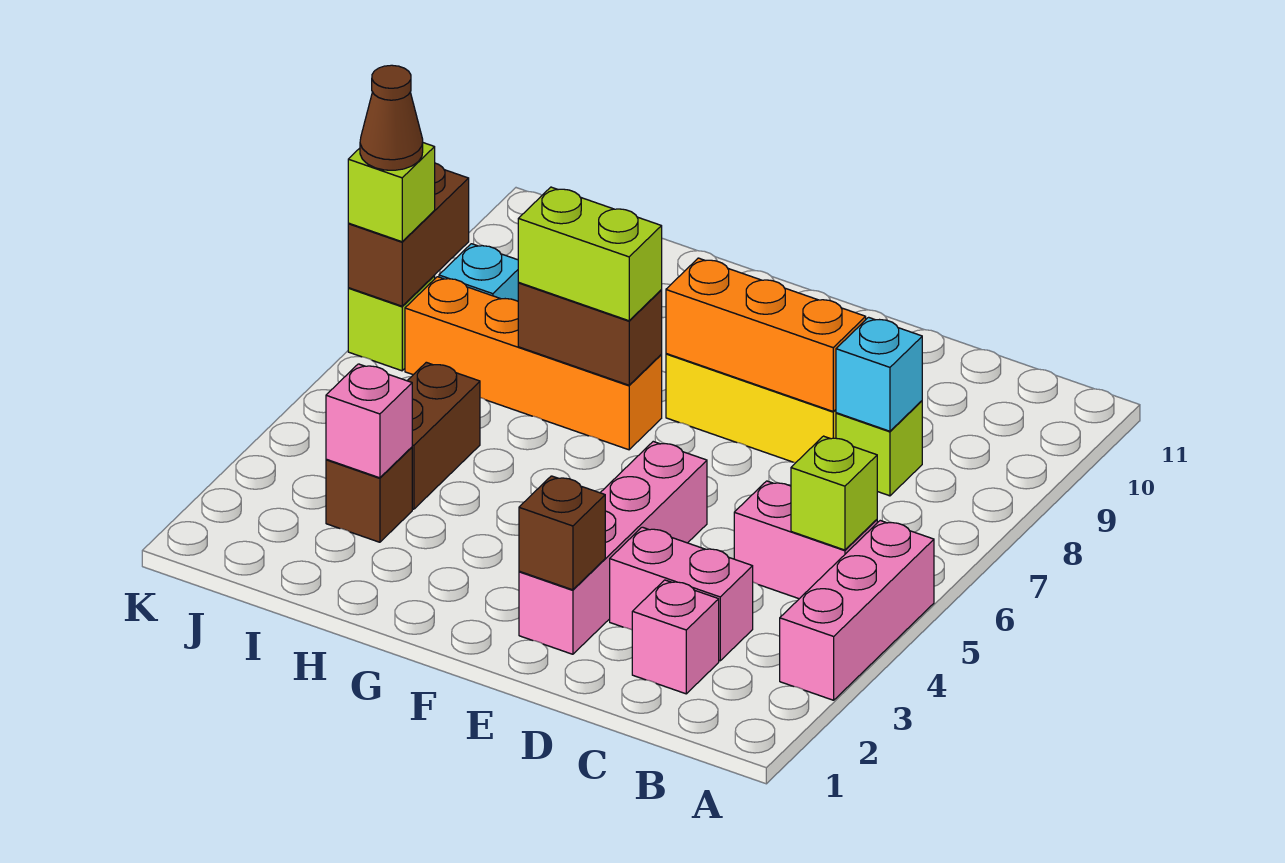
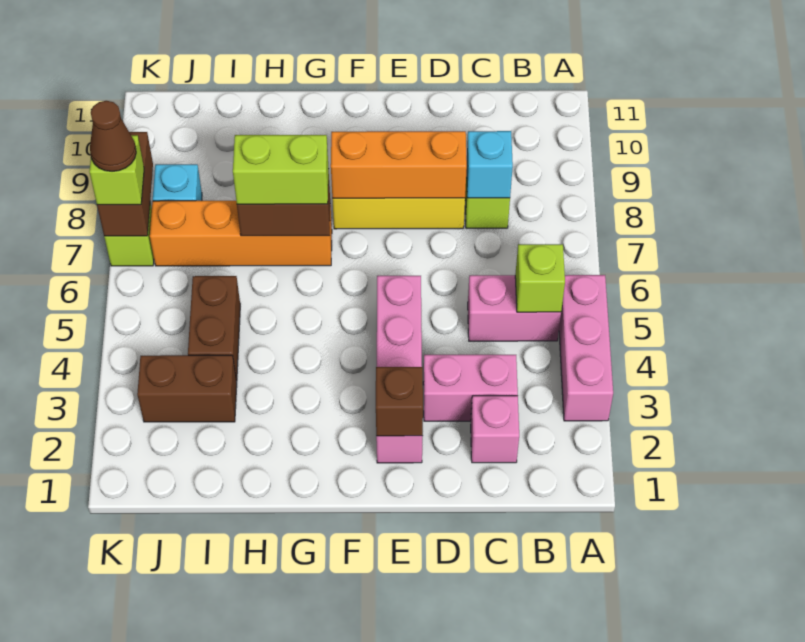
brown brick I3 level 1 -> brown brick I3:J3 level 1
pink brick I3 level 2 -> none

